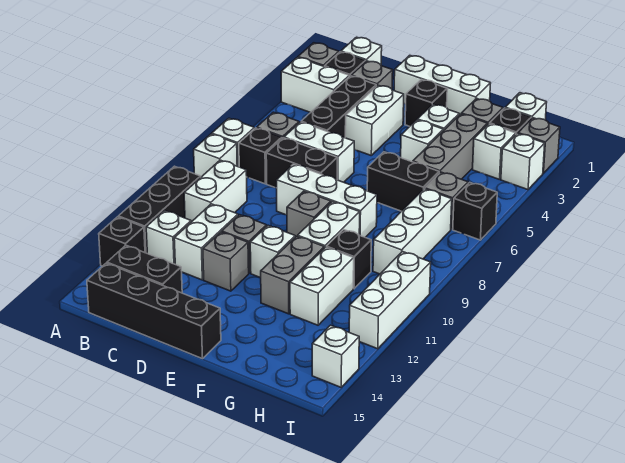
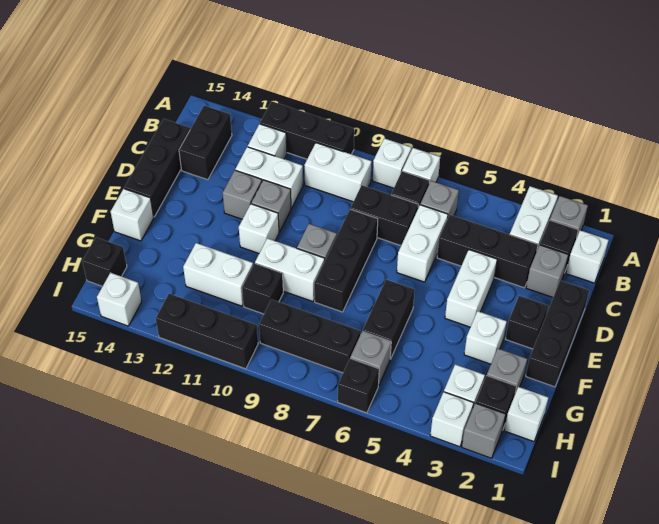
black brick A13 level 1 -> black brick H15 level 1
black brick B15:E15 level 1 -> black brick C15:E15 level 1
black brick C7:D7 level 1 -> black brick C7:C8 level 1
white brick D1:F1 level 1 -> black brick D1:F1 level 1
white brick D3:D4 level 1 -> white brick D4:E4 level 1
white brick D8:F8 level 1 -> black brick D8:F8 level 1
white brick F4 level 1 -> white brick F15 level 1
grey brick F11:F12 level 1 -> none
grey brick G3:G5 level 1 -> none
white brick H7:H9 level 1 -> black brick H7:H9 level 1
white brick I10:I12 level 1 -> black brick I10:I12 level 1

